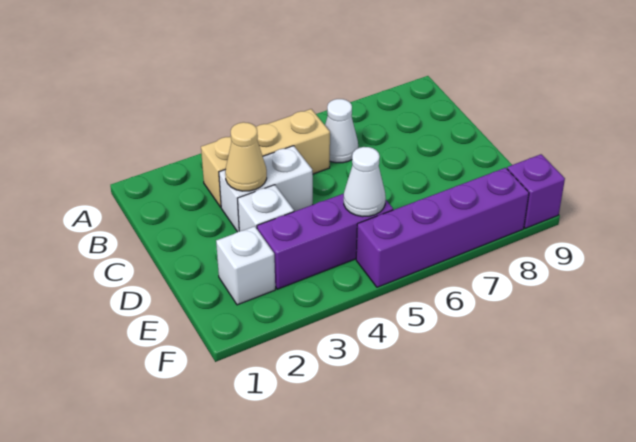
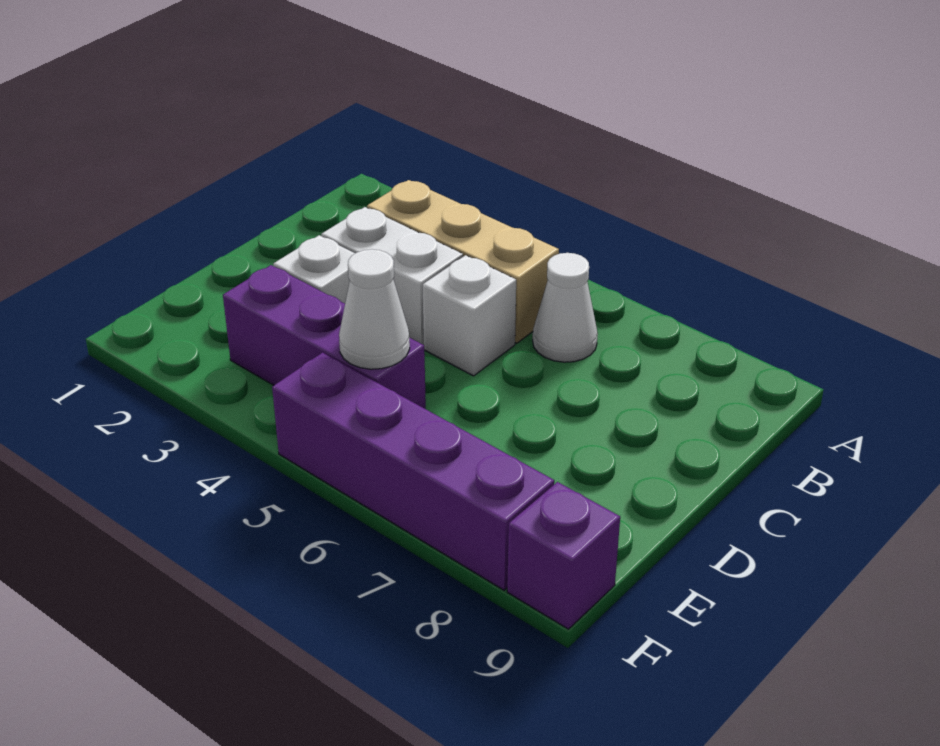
tan cone C3 level 2 -> none
white brick E2 level 1 -> white brick C5 level 1

